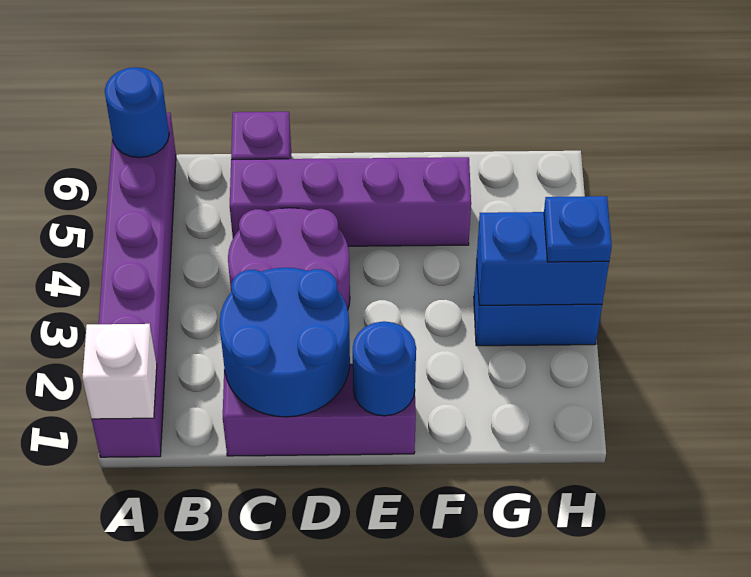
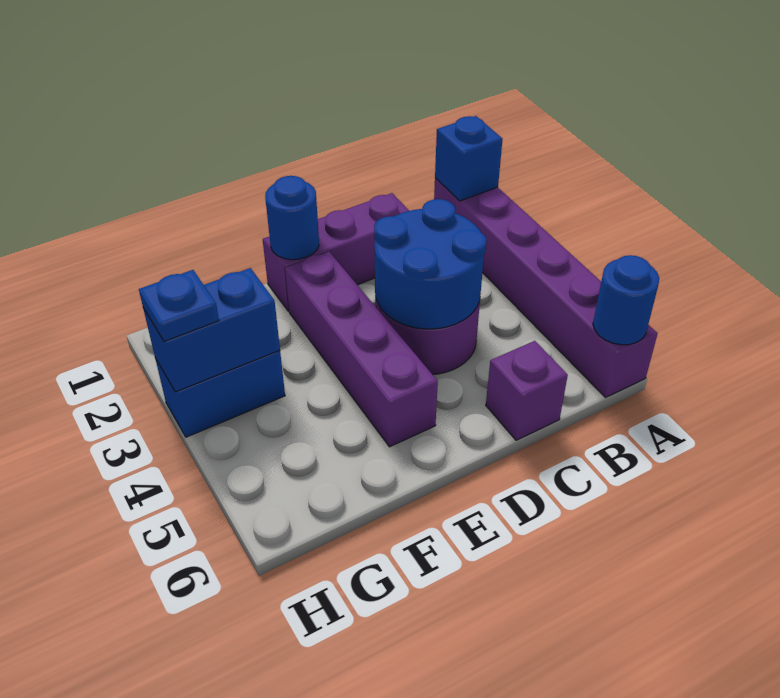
white brick A1 level 2 -> blue brick A1 level 2
blue round brick C1:D2 level 2 -> blue round brick C3:D4 level 2
purple brick C5:F5 level 1 -> purple brick E2:E5 level 1

